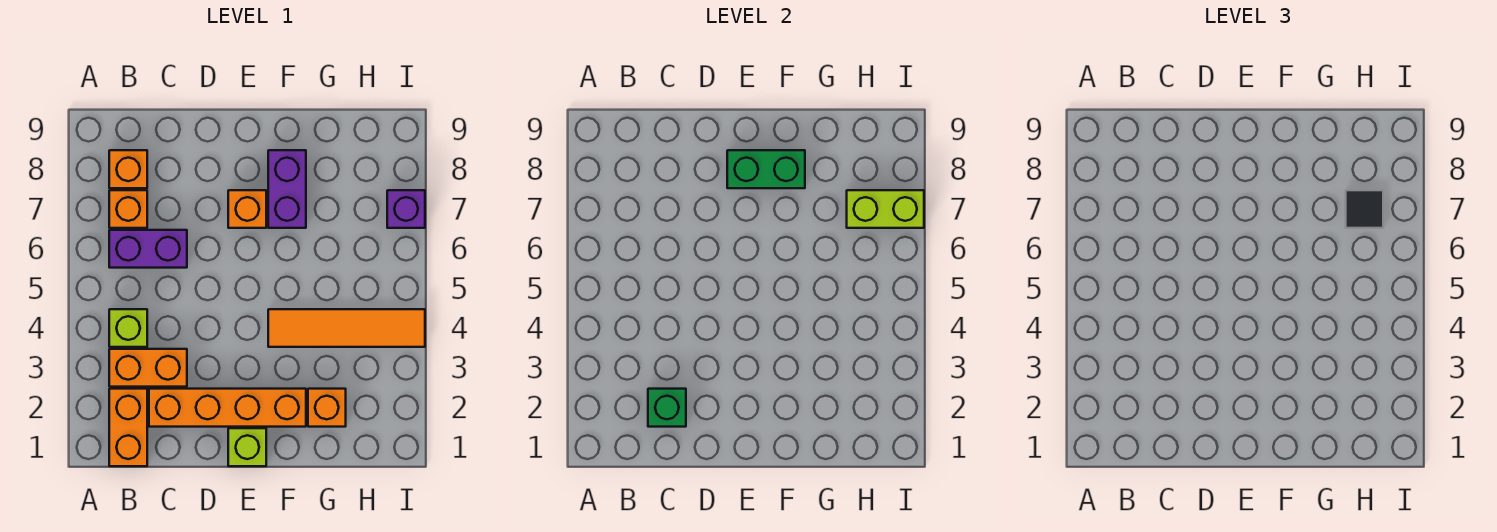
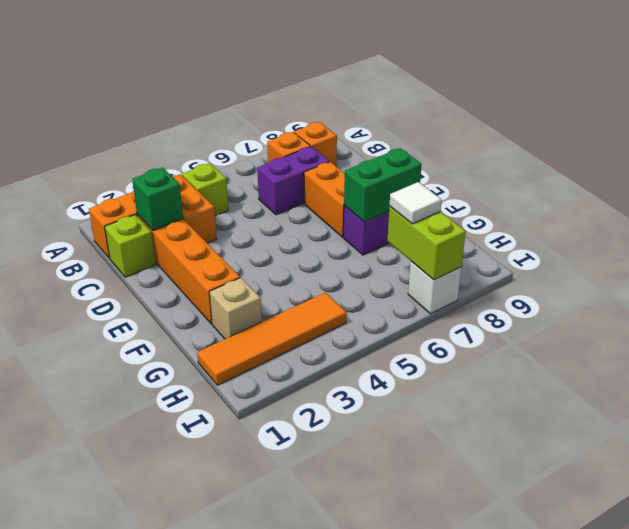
purple brick B6:C6 level 1 -> purple brick C6:C7 level 1
lime brick E1 level 1 -> lime brick C1 level 1
orange brick E7 level 1 -> orange brick D7:E7 level 1
green brick E8:F8 level 2 -> green brick F7:F8 level 2
orange tile F4:I4 level 1 -> orange tile H1:H4 level 1
orange brick G2 level 1 -> tan brick G2 level 1
black tile H7 level 3 -> white tile H7 level 3
purple brick I7 level 1 -> white brick I7 level 1

